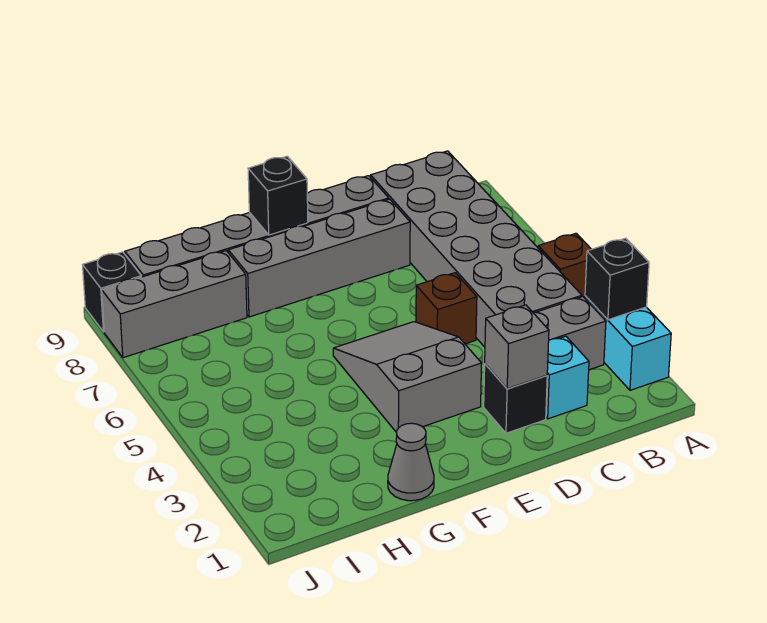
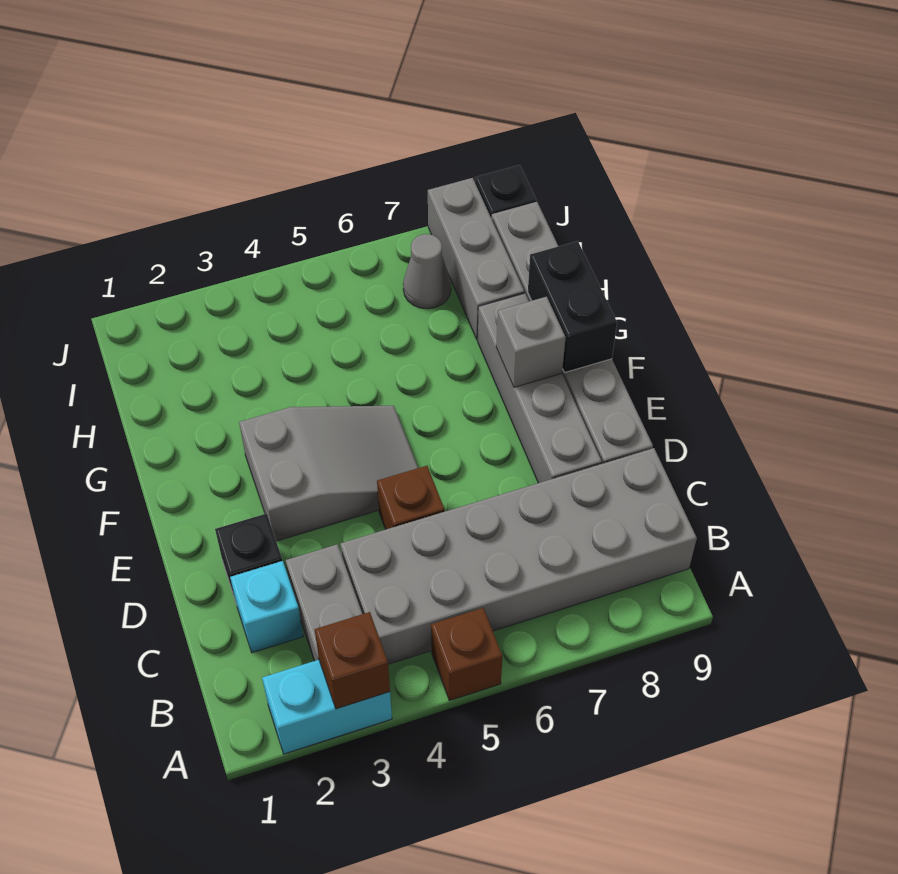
black brick A3 level 2 -> brown brick A3 level 2
grey brick D2 level 2 -> grey brick F8 level 2
black brick F9 level 2 -> black brick F9:G9 level 2
grey cone G1 level 1 -> grey cone I7 level 1

